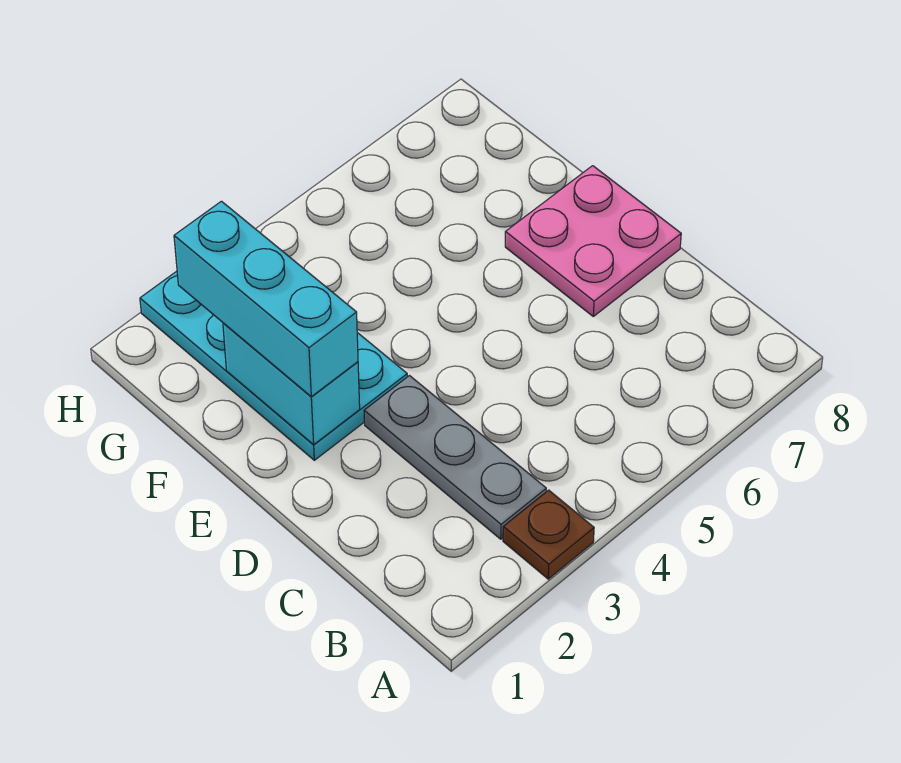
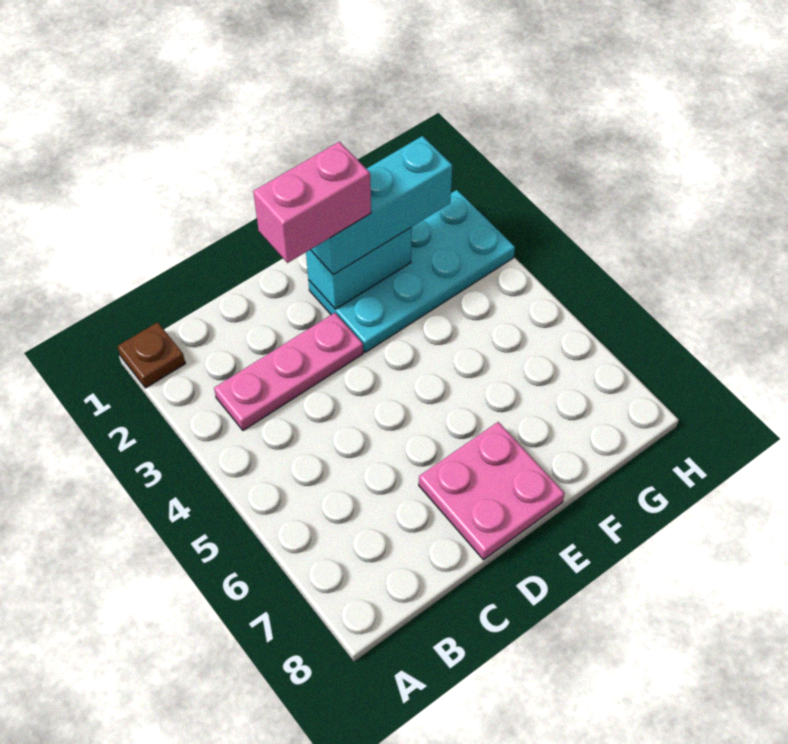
brown plate A3 level 1 -> brown plate A1 level 1
grey plate B3:D3 level 1 -> pink plate B3:D3 level 1
none -> pink brick D2:E2 level 4

